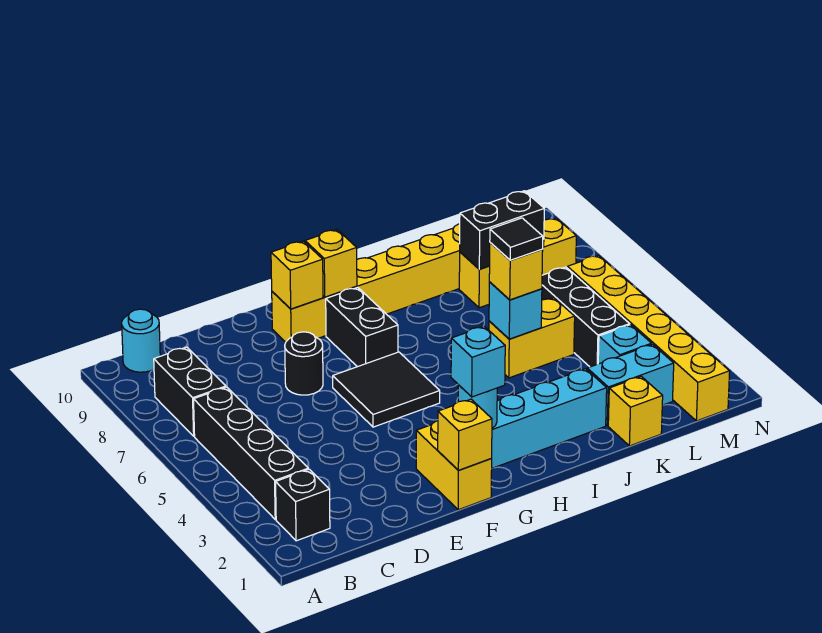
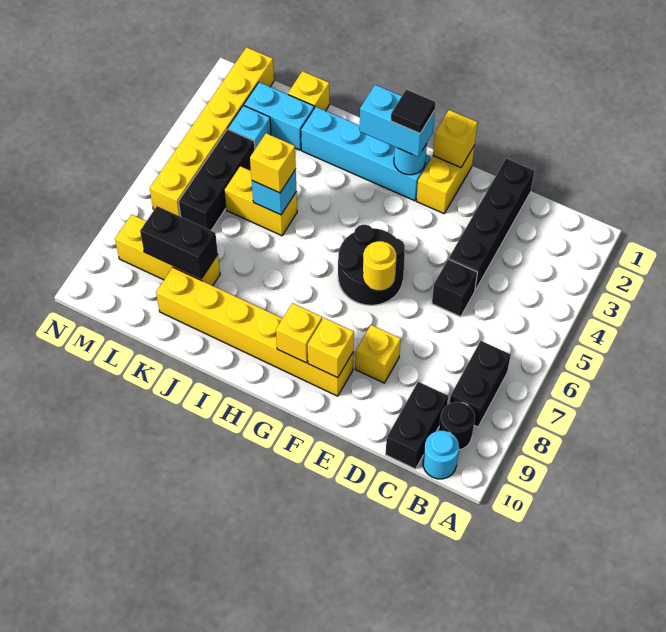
black brick B2 level 1 -> black brick D5 level 1
black brick B3:B6 level 1 -> black brick D1:D4 level 1
black round brick E7 level 1 -> black round brick B9 level 1
none -> yellow brick E8 level 1
black tile F5:G6 level 1 -> black round brick F5:G6 level 1
none -> yellow round brick F6 level 2
cyan brick G2 level 3 -> cyan brick G2:H2 level 3
black brick G7:G8 level 1 -> black brick C9:C10 level 1
black tile J5 level 4 -> black tile G2 level 4

